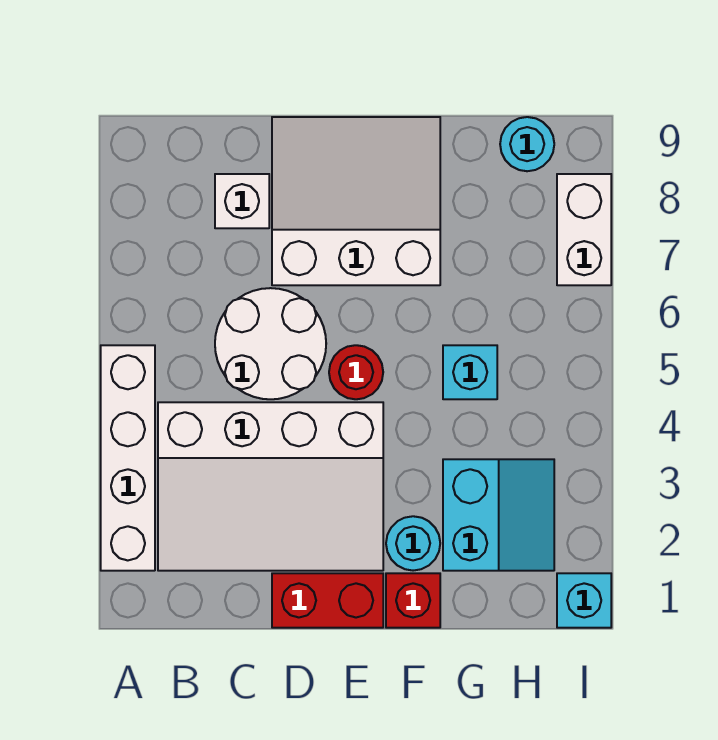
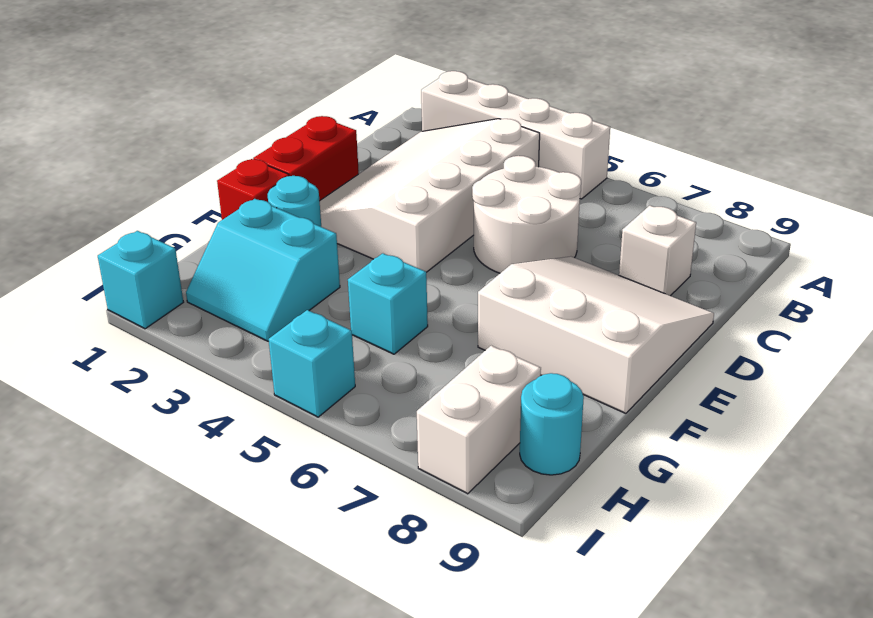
white slope D7:F9 level 1 top 7 -> white slope D7:F9 level 1 top F
red round brick E5 level 1 -> none
none -> cyan brick I5 level 1
white brick I7:I8 level 1 -> white brick H8:I8 level 1

